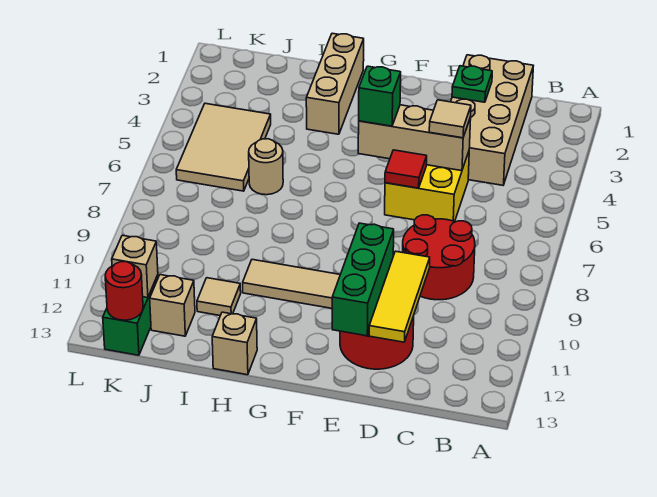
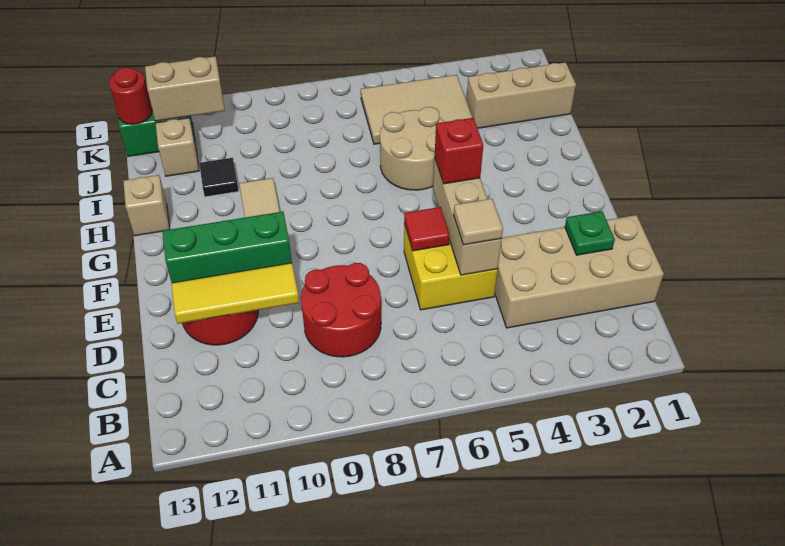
green brick F5 level 3 -> red brick F5 level 3
tan brick H1:H3 level 1 -> tan brick J1:J3 level 1
tan round brick I6 level 1 -> tan round brick H5:I6 level 1
tan tile I11 level 1 -> black tile I11 level 1
tan brick K12 level 2 -> tan brick K11:K12 level 2

